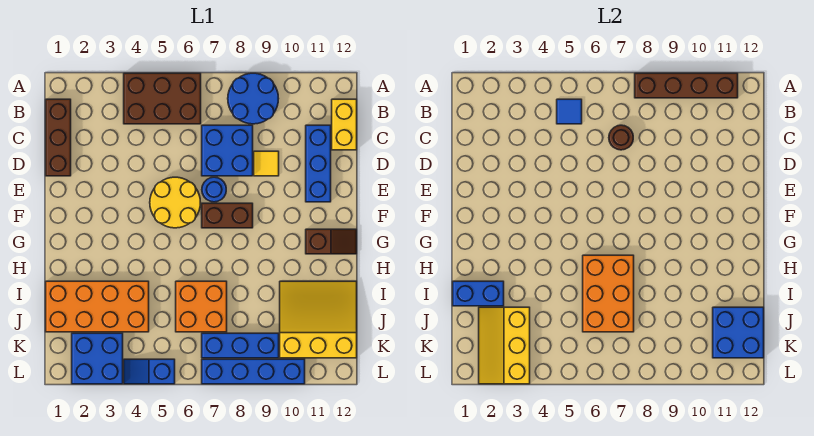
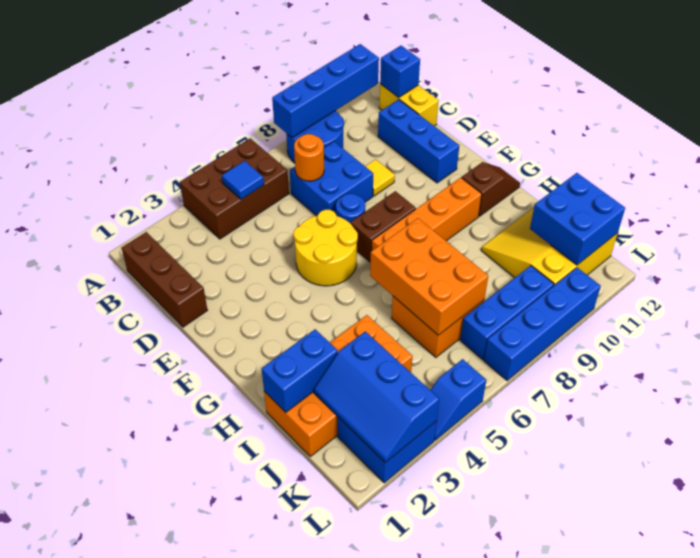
brown brick A8:A11 level 2 -> blue brick A8:A11 level 2
none -> blue brick B12 level 2
brown round brick C7 level 2 -> orange round brick C7 level 2
none -> orange brick G7:G10 level 1
yellow slope J2:L3 level 2 top 3 -> blue slope J2:L3 level 2 top 3

